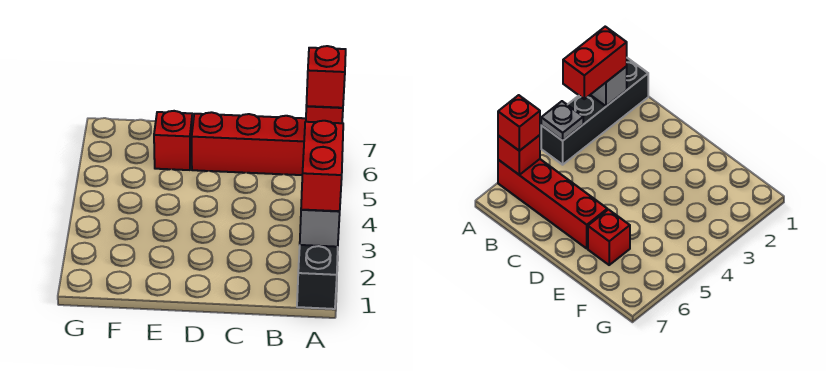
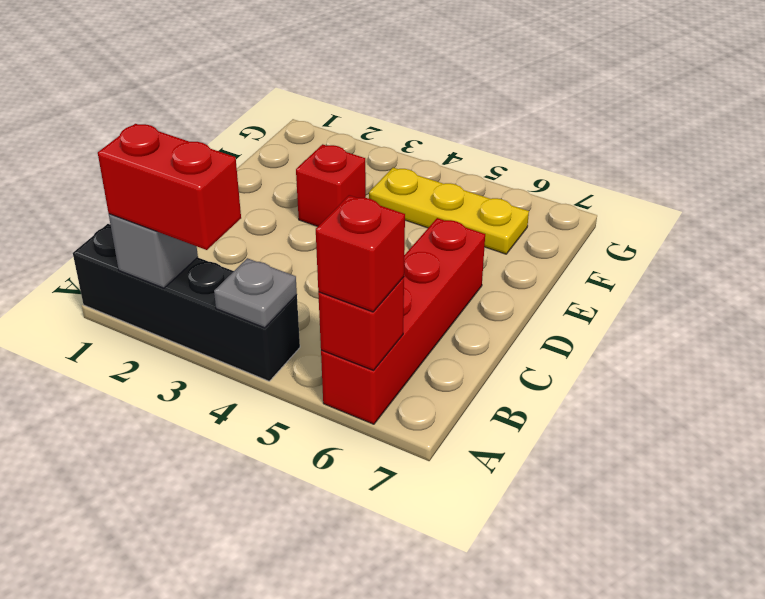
red brick E6 level 1 -> red brick E3 level 1
none -> yellow plate F4:F6 level 1

